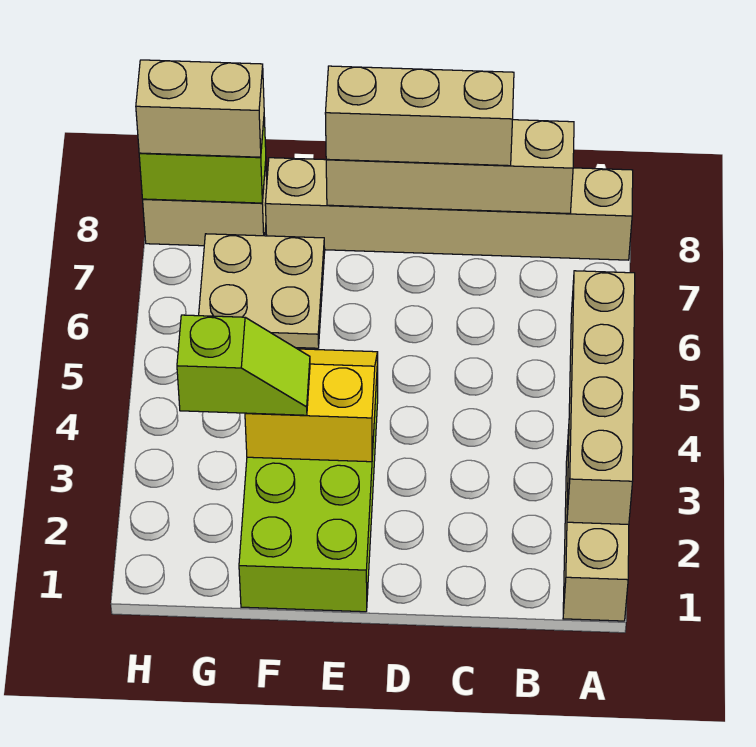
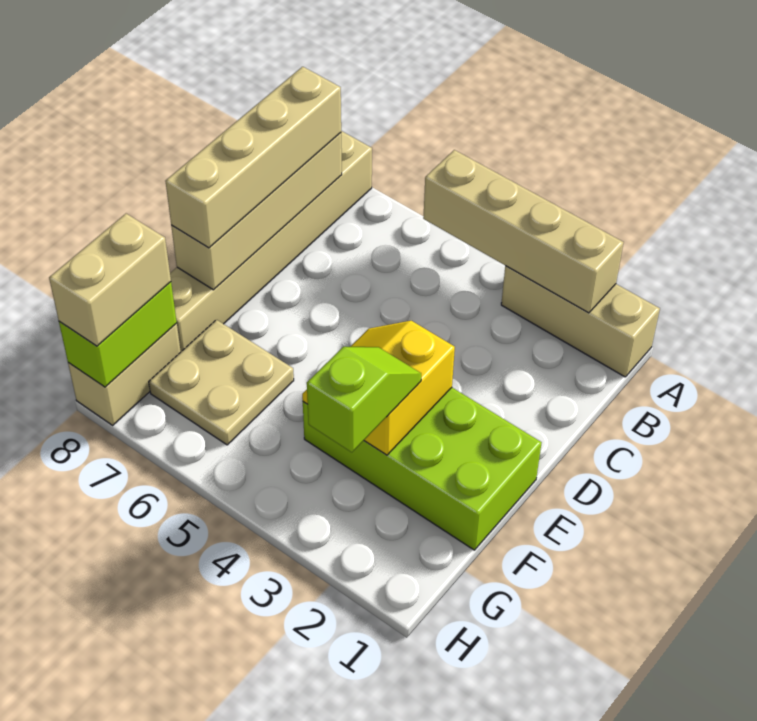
tan brick C8:E8 level 3 -> tan brick B8:E8 level 3

